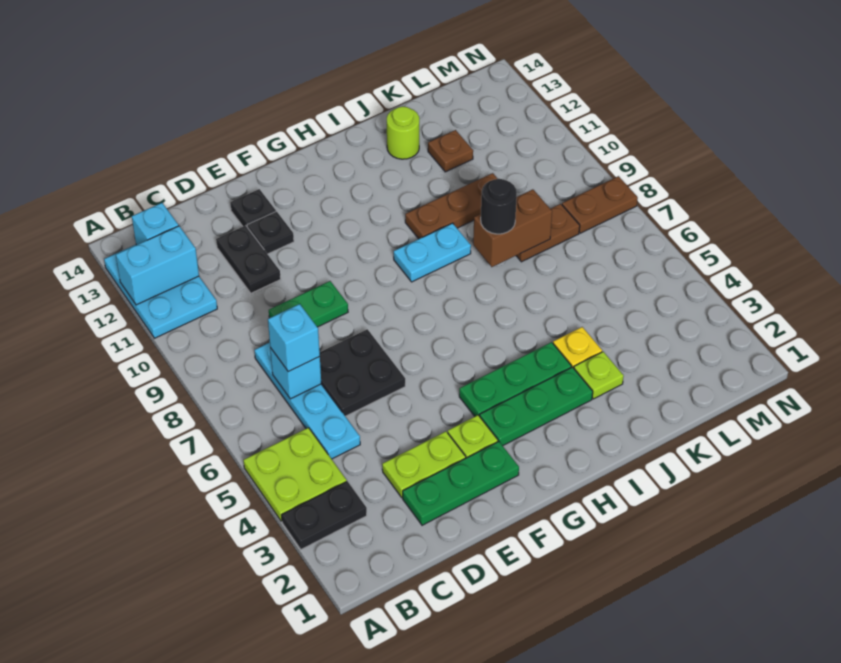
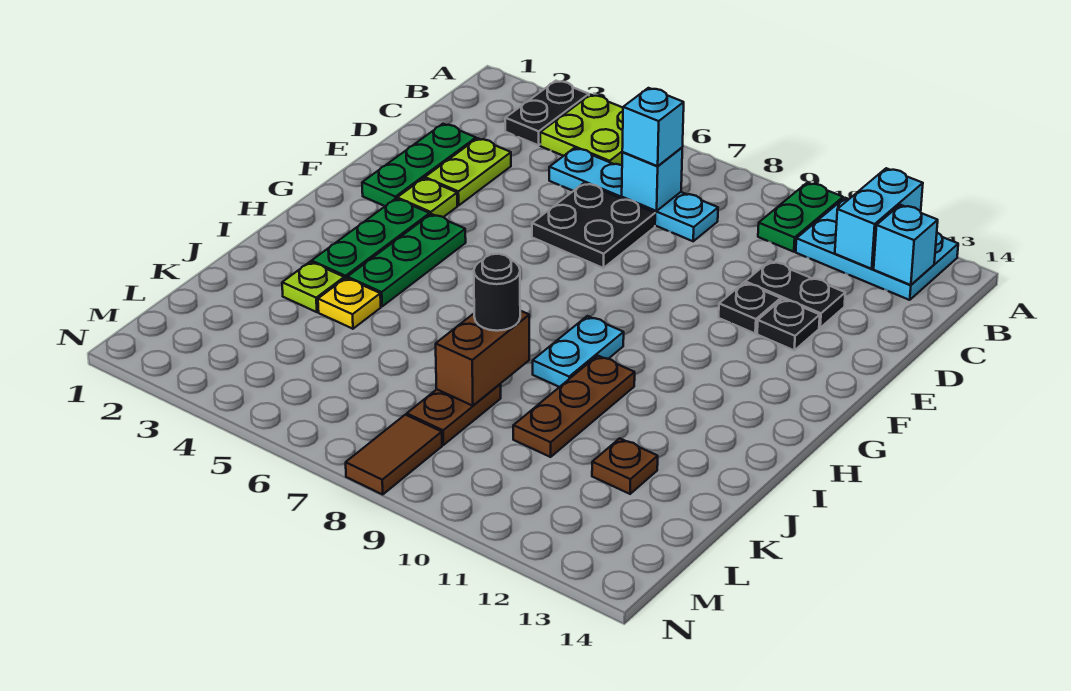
green plate D9:E9 level 1 -> green plate A10:B10 level 1
black plate E13 level 1 -> black plate E11 level 1
lime round brick J13 level 1 -> none
brown plate M8:N8 level 1 -> brown tile M8:N8 level 1

